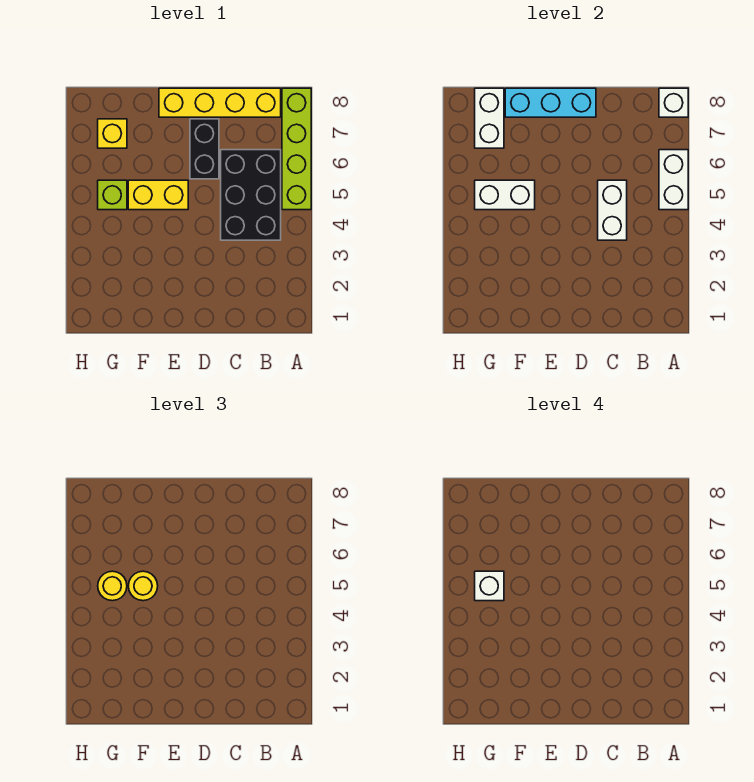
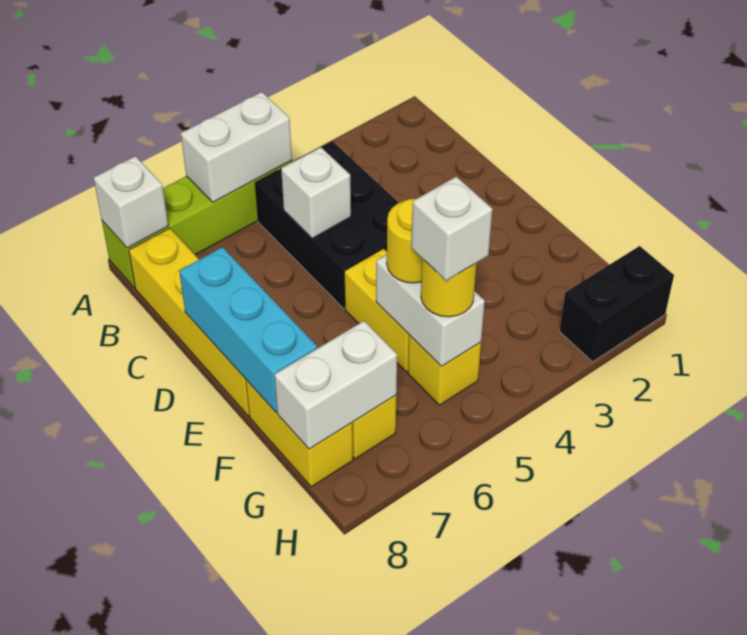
black brick B4:C6 level 1 -> black brick B4:D5 level 1
white brick C4:C5 level 2 -> white brick C5 level 2
black brick D6:D7 level 1 -> black brick H1:H2 level 1
none -> yellow brick F8:G8 level 1
lime brick G5 level 1 -> yellow brick G5 level 1

